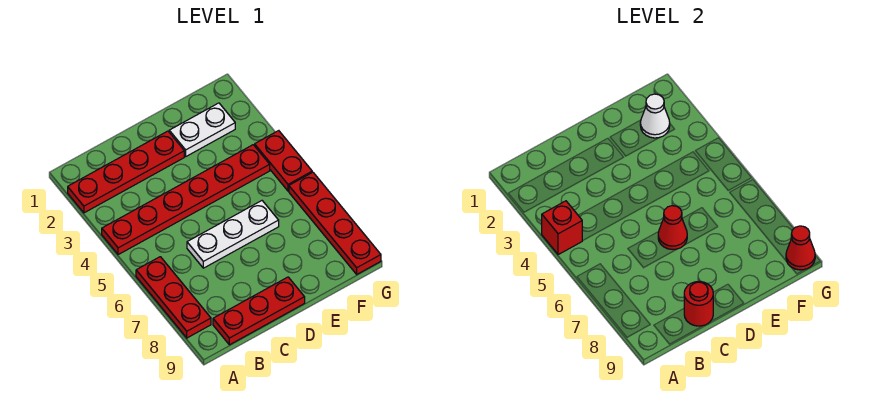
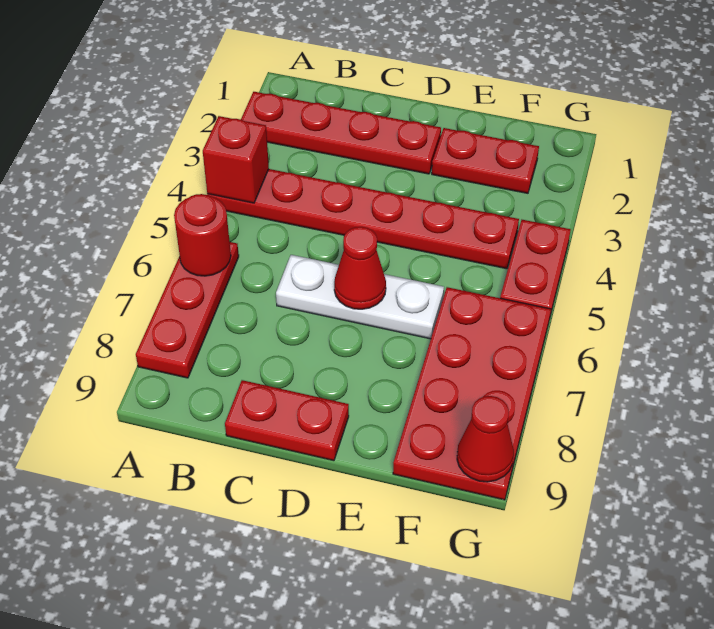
red plate B9:D9 level 1 -> red plate C9:D9 level 1
red round brick C9 level 2 -> red round brick A6 level 2
white plate E2:F2 level 1 -> red plate E2:F2 level 1
white cone F2 level 2 -> none
red plate G6:G9 level 1 -> red plate F6:G9 level 1

